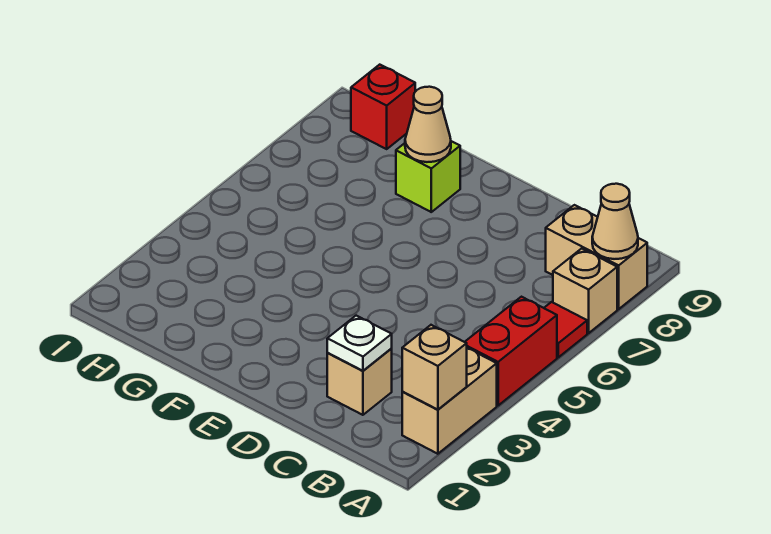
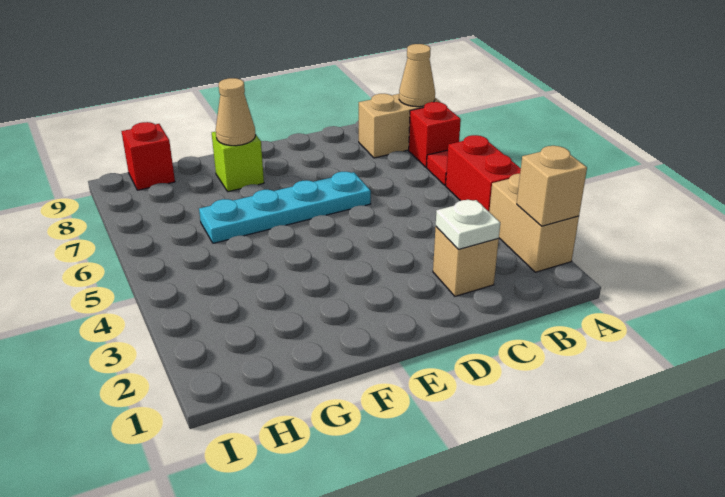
tan brick A7 level 1 -> red brick A7 level 1
none -> cyan plate D6:G6 level 1

